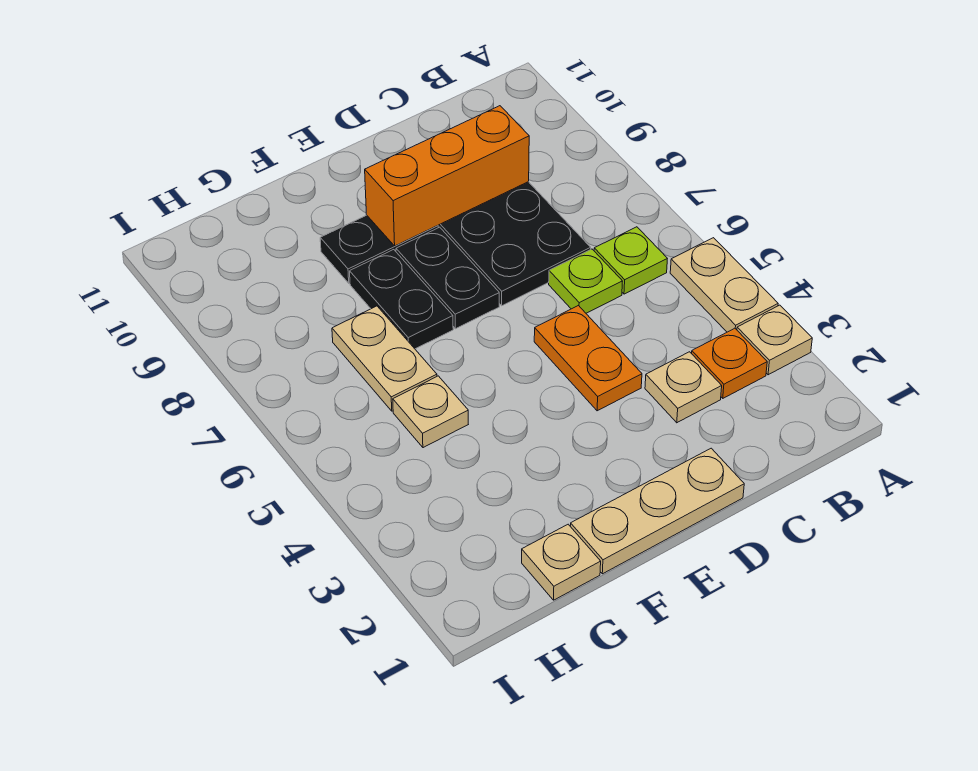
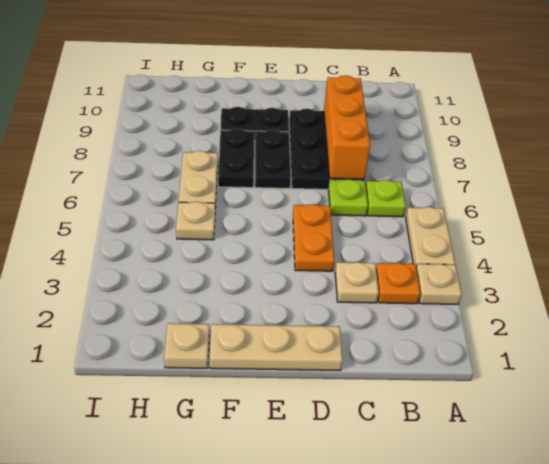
orange brick C9:E9 level 2 -> orange brick C7:C9 level 2

